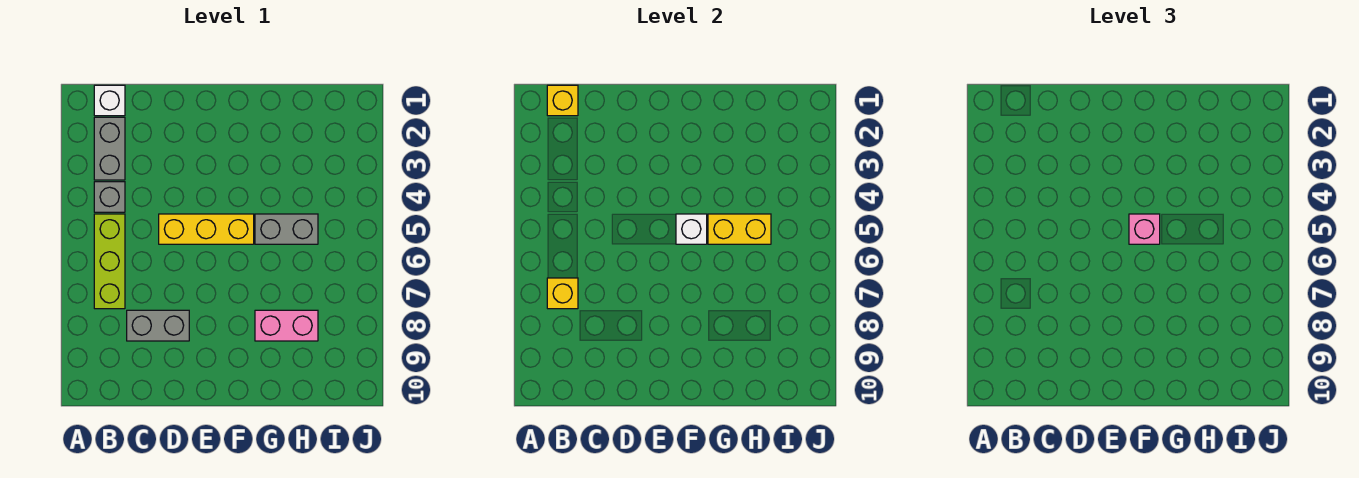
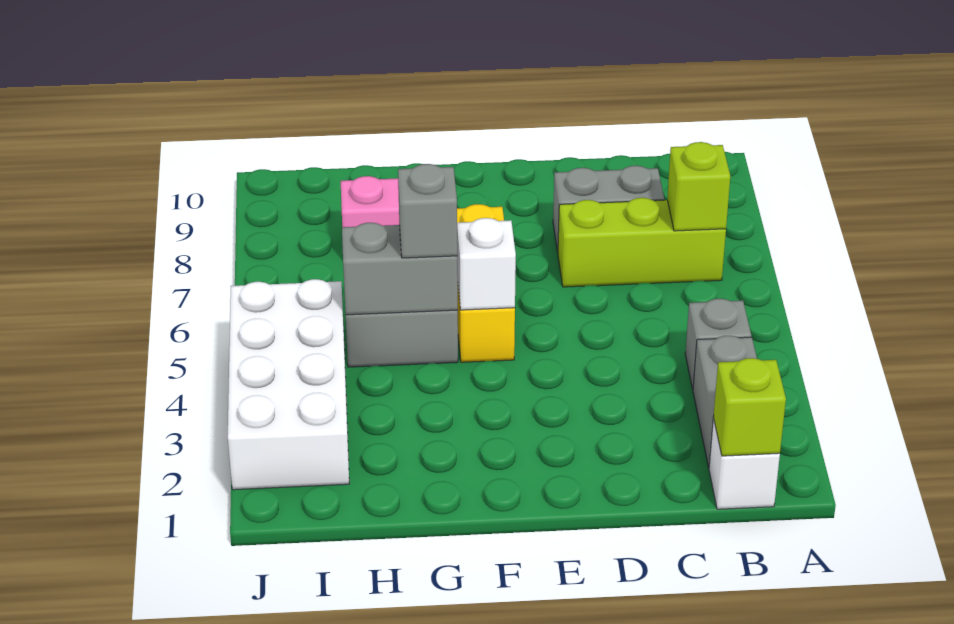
yellow brick B1 level 2 -> lime brick B1 level 2
lime brick B5:B7 level 1 -> lime brick B7:D7 level 1
yellow brick B7 level 2 -> lime brick B7 level 2
yellow brick D5:F5 level 1 -> yellow brick F5:F7 level 1
pink brick F5 level 3 -> none
yellow brick G5:H5 level 2 -> grey brick G5:H5 level 2
none -> grey brick G5 level 3
none -> white brick I2:J5 level 1

